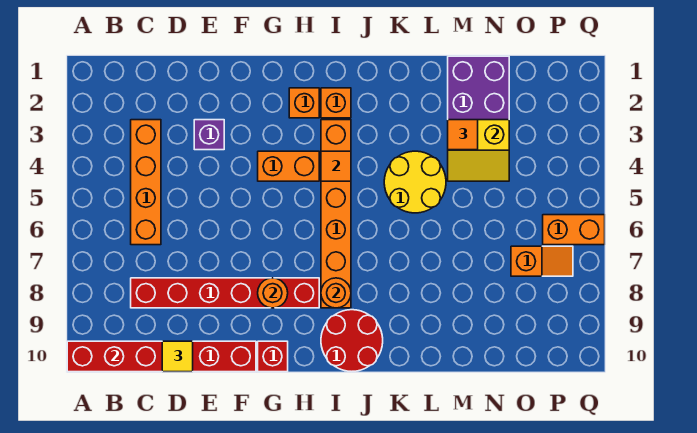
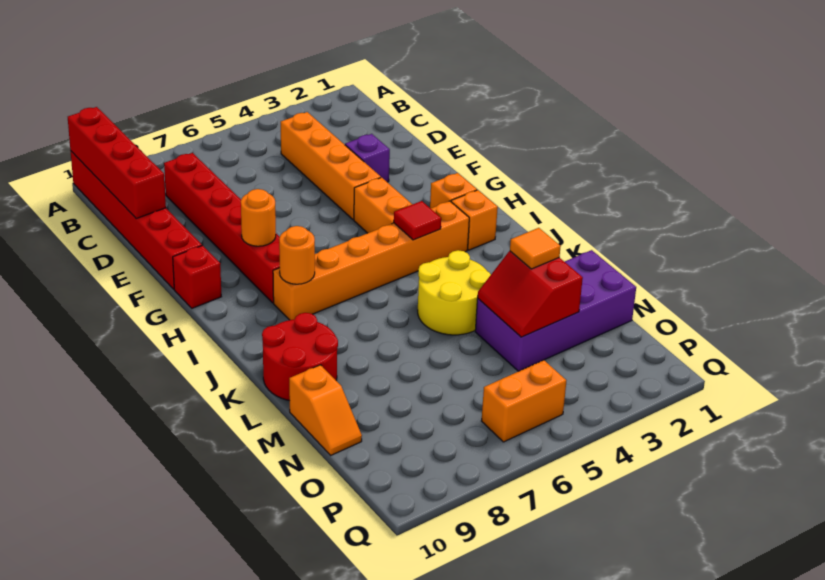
orange brick C3:C6 level 1 -> orange brick C4:F4 level 1
yellow tile D10 level 3 -> none
orange tile I4 level 2 -> red tile I4 level 2
red round brick I9:J10 level 1 -> red round brick K9:L10 level 1
yellow slope M3:N4 level 2 top 3 -> red slope M3:N4 level 2 top 3
orange slope O7:P7 level 1 top O -> orange slope M10:N10 level 1 top M
orange brick P6:Q6 level 1 -> orange brick P5:P6 level 1

